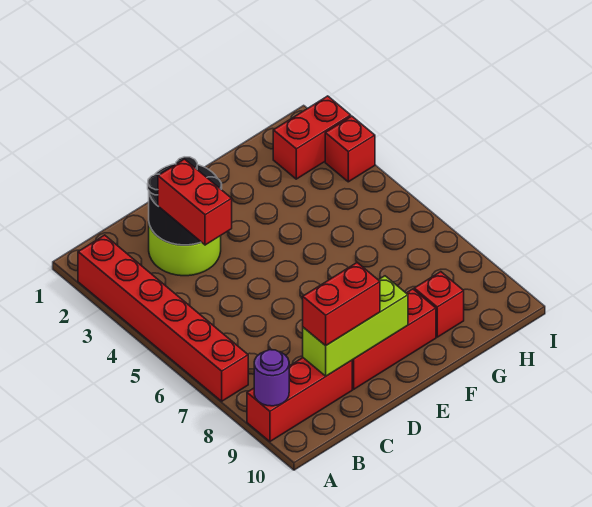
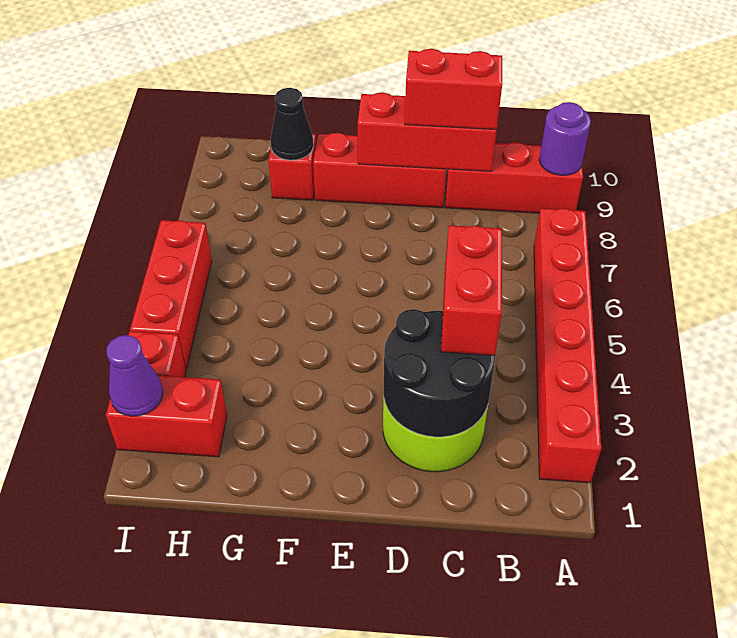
lime brick C9:E9 level 2 -> red brick C9:E9 level 2
none -> black cone G9 level 2
none -> purple cone I2 level 2
none -> red brick I4:I6 level 1

